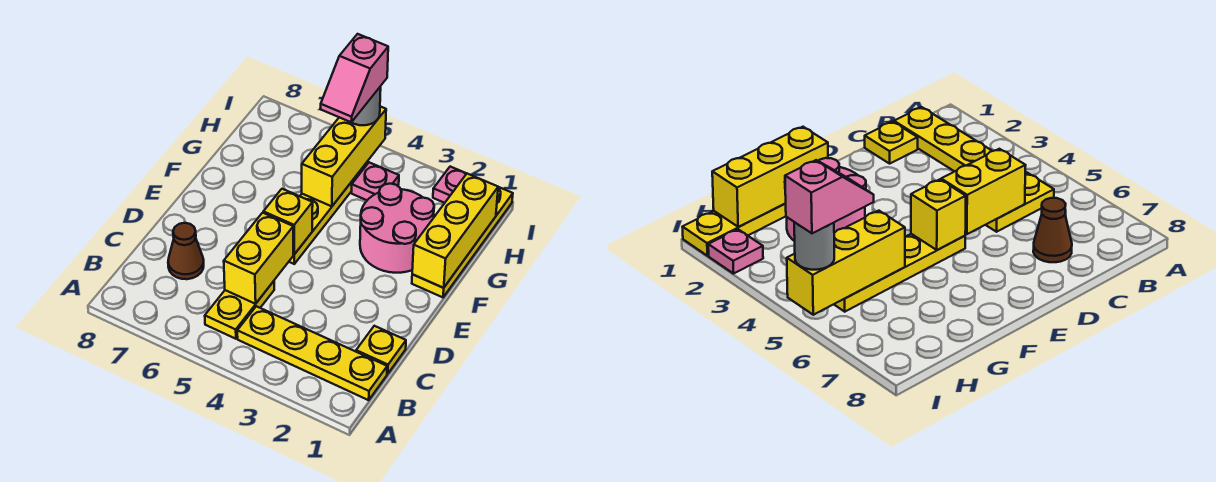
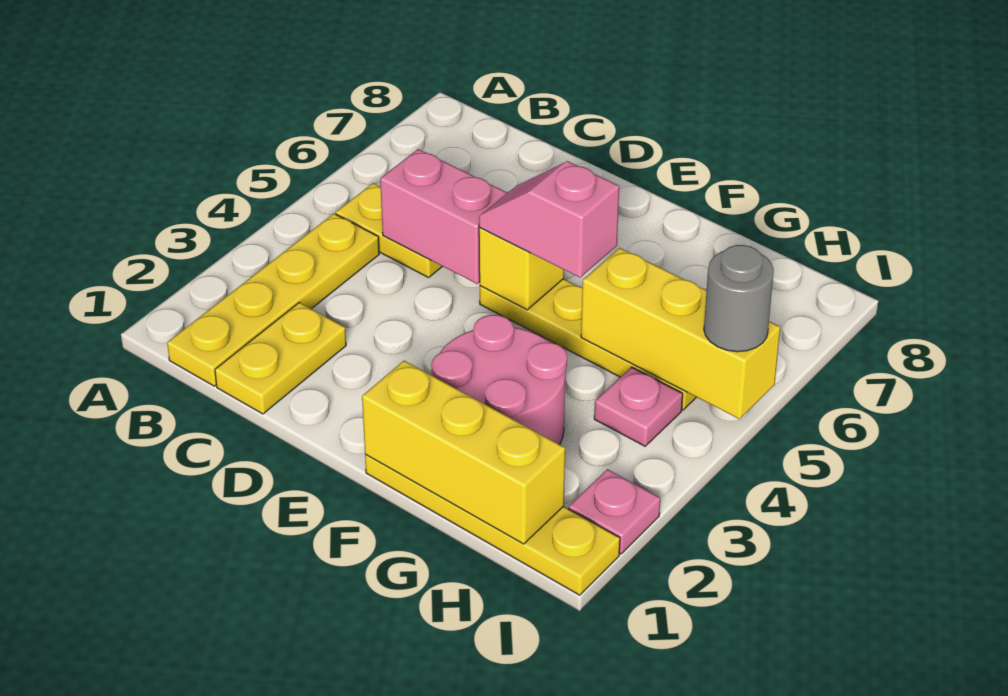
yellow plate C1 level 1 -> yellow plate C1:C2 level 1
yellow brick C5:D5 level 2 -> pink brick C5:D5 level 2
brown cone C7 level 1 -> none
pink slope H5:I5 level 4 top I -> pink slope E5:F5 level 3 top F

